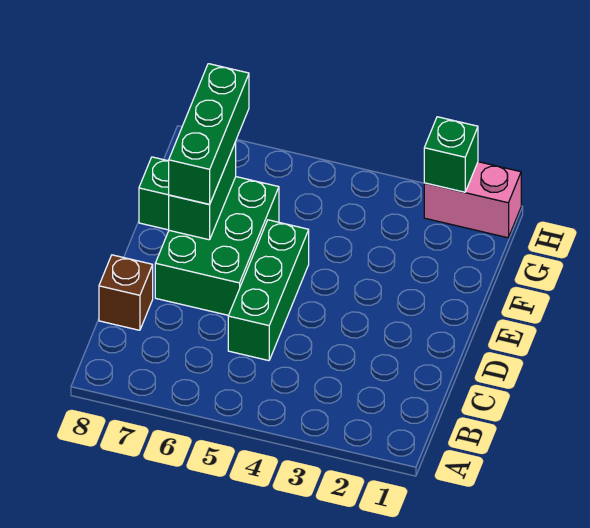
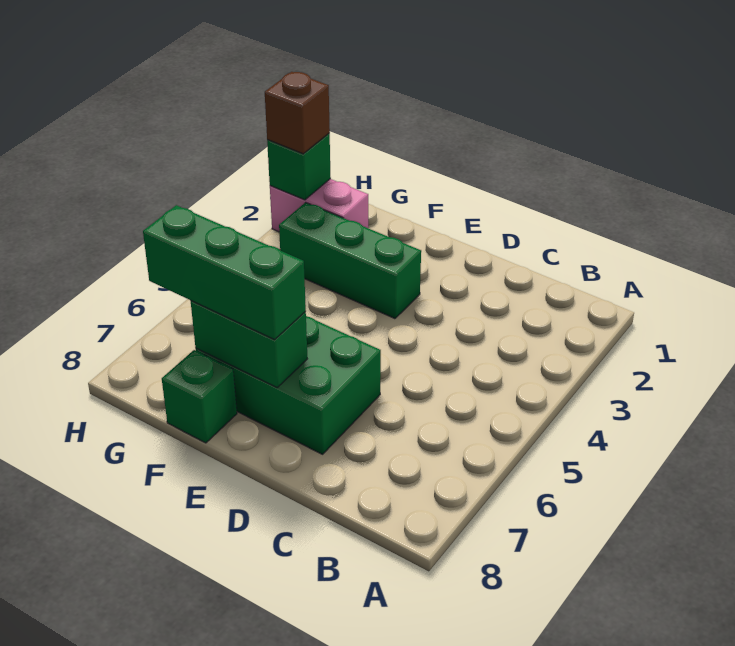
green brick C5:E5 level 1 -> green brick E3:G3 level 1
brown brick C8 level 1 -> brown brick H2 level 3
pink brick H1:H2 level 1 -> pink brick G2:H2 level 1

